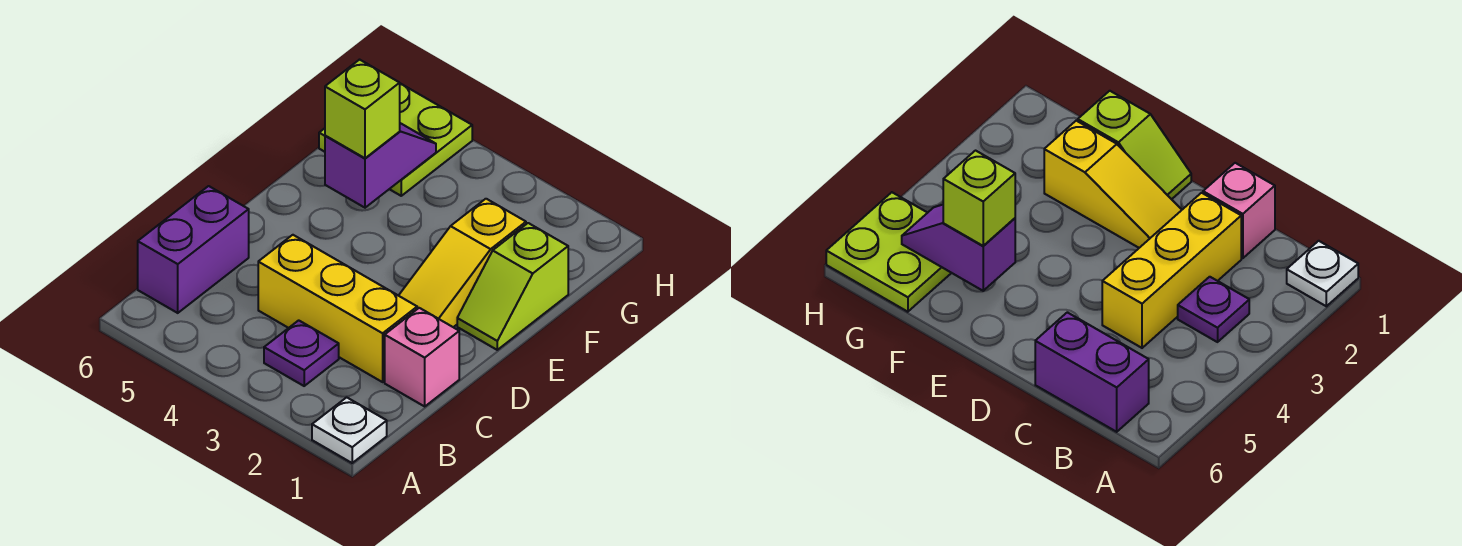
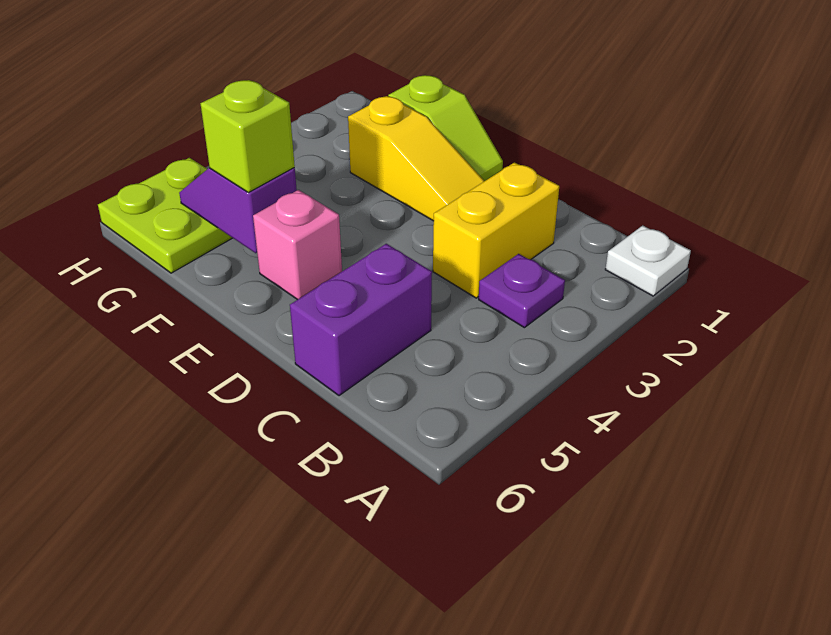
purple brick B6:C6 level 1 -> purple brick C5:C6 level 1
pink brick C1 level 1 -> pink brick E5 level 1
yellow brick C2:C4 level 1 -> yellow brick C2:C3 level 1

